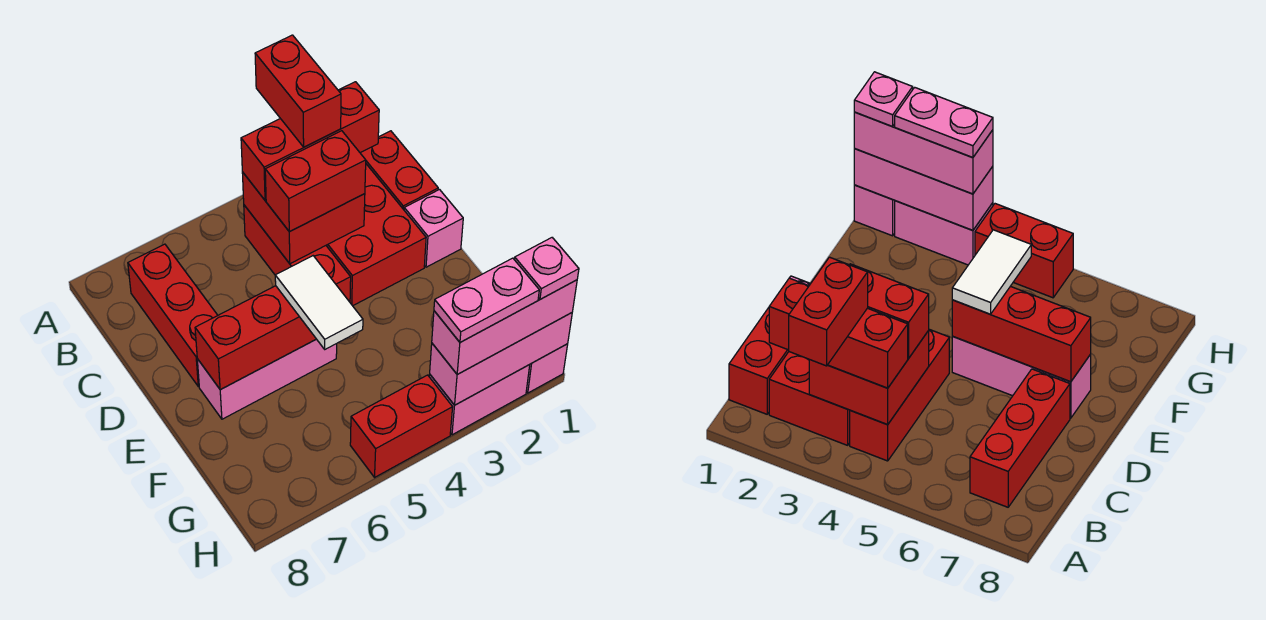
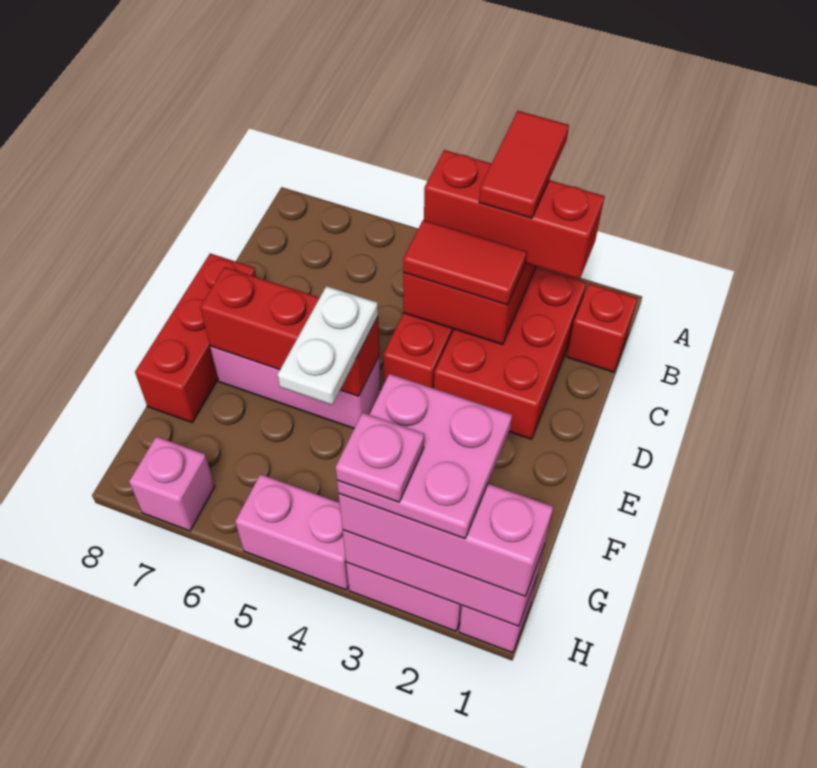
red brick A3:B3 level 4 -> red tile A3:B3 level 4
red brick B1:C1 level 1 -> red brick B1 level 1
red brick B7:D7 level 1 -> red brick D8:F8 level 1
red brick C3:C4 level 3 -> red tile C3:C4 level 3
pink brick D1 level 1 -> pink brick H7 level 1
white tile E5:F5 level 3 -> white plate E5:F5 level 3
pink plate H1 level 4 -> pink plate H3 level 5
pink plate H2:H3 level 4 -> pink plate G2:H3 level 4
red brick H4:H5 level 1 -> pink brick H4:H5 level 1

